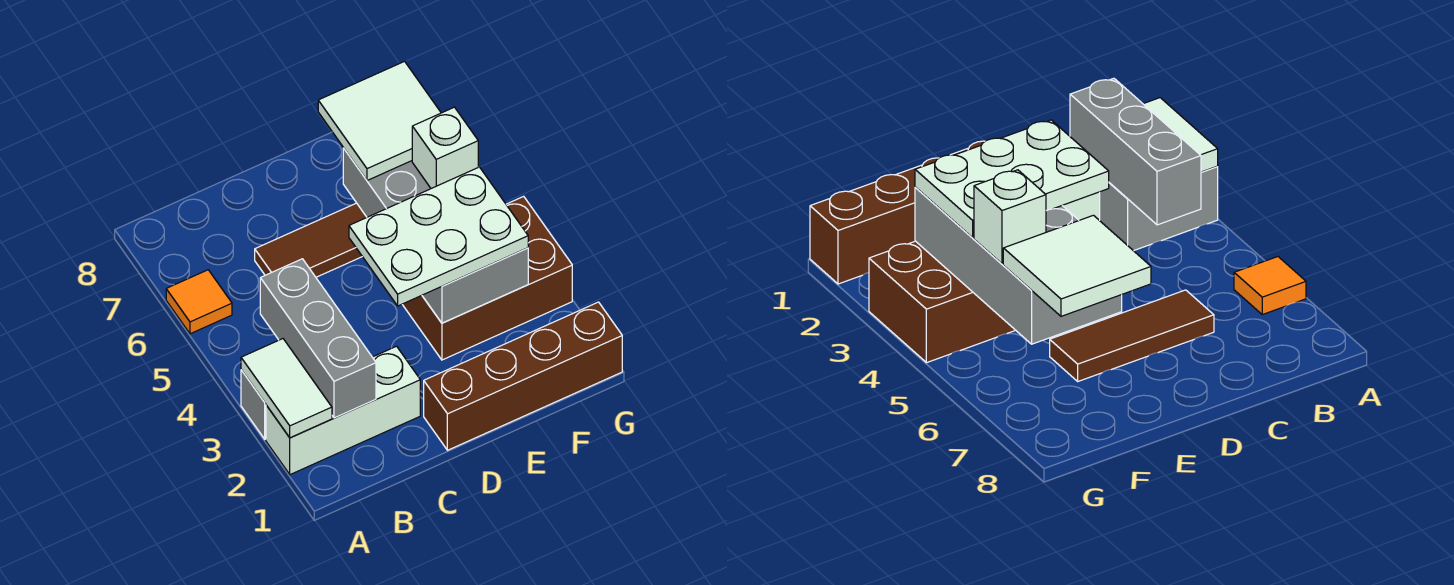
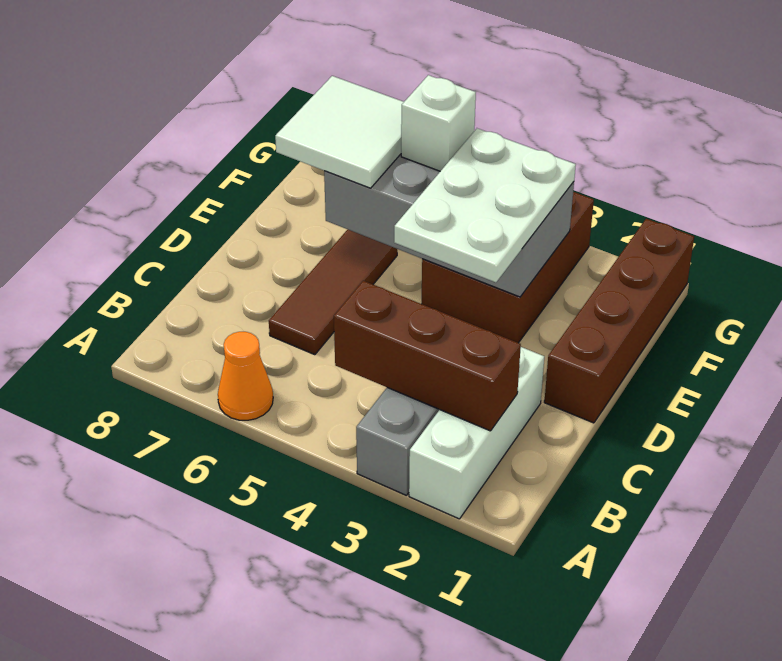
white tile A2:A3 level 2 -> none
orange tile A6 level 1 -> orange cone A6 level 1
grey brick B2:B4 level 2 -> brown brick B2:B4 level 2

